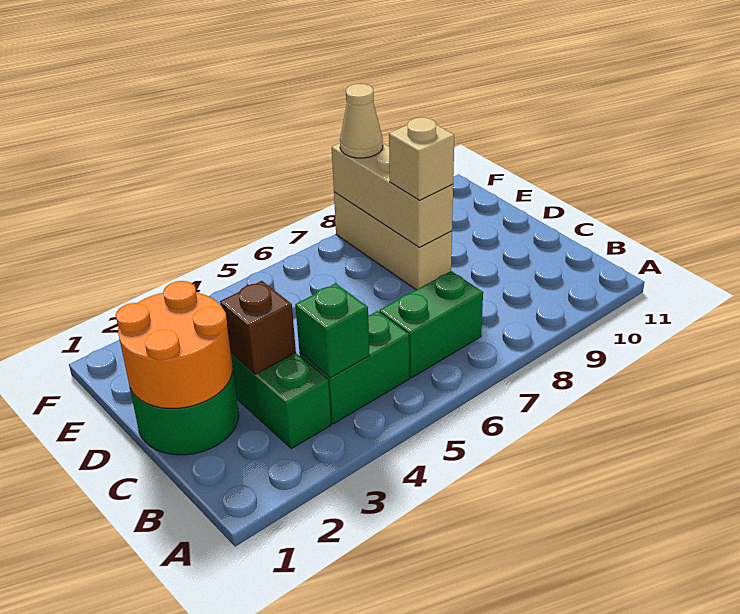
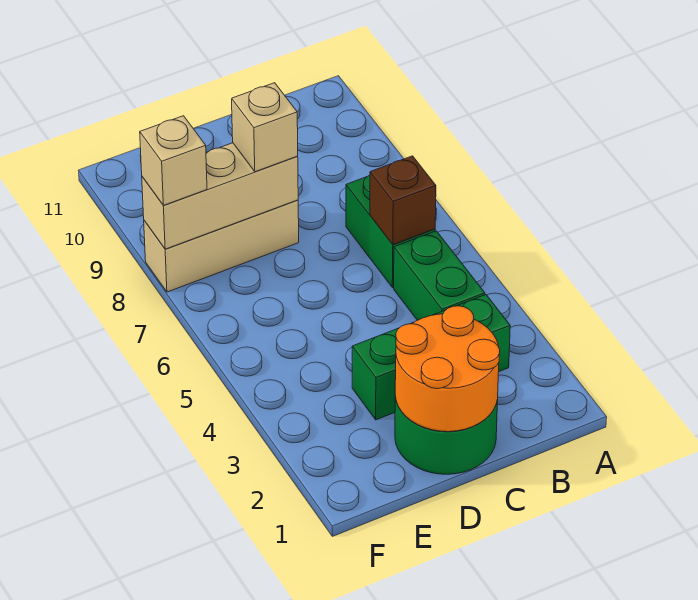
green brick B4 level 2 -> none
brown brick C3 level 2 -> brown brick B6 level 2
tan cone F8 level 3 -> tan brick F8 level 3

